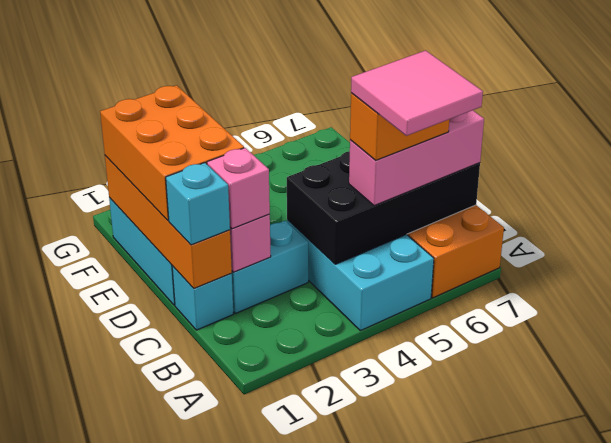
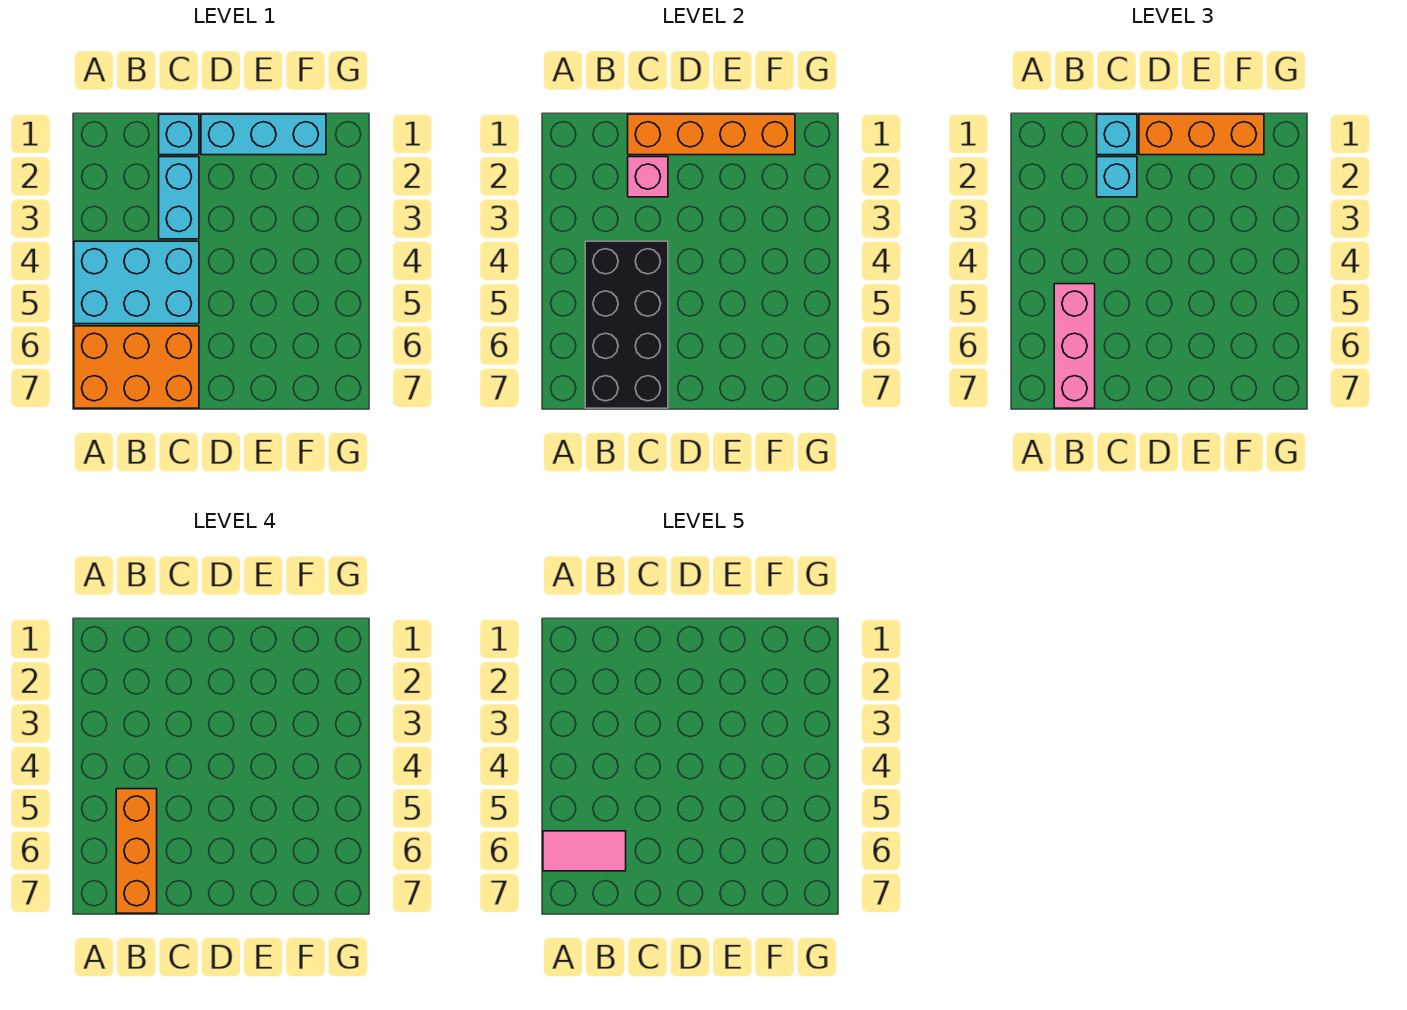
pink tile A5:B6 level 5 -> pink tile A6:B6 level 5
orange brick B5:B6 level 4 -> orange brick B5:B7 level 4
pink brick C2 level 3 -> cyan brick C2 level 3
orange brick D1:F2 level 3 -> orange brick D1:F1 level 3

